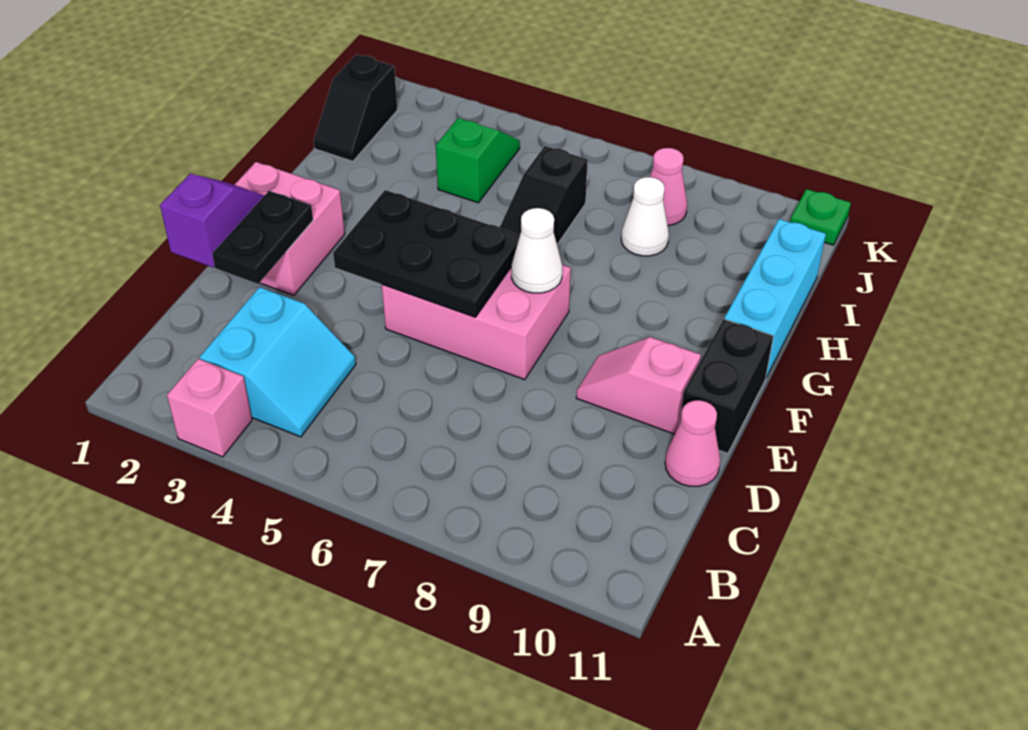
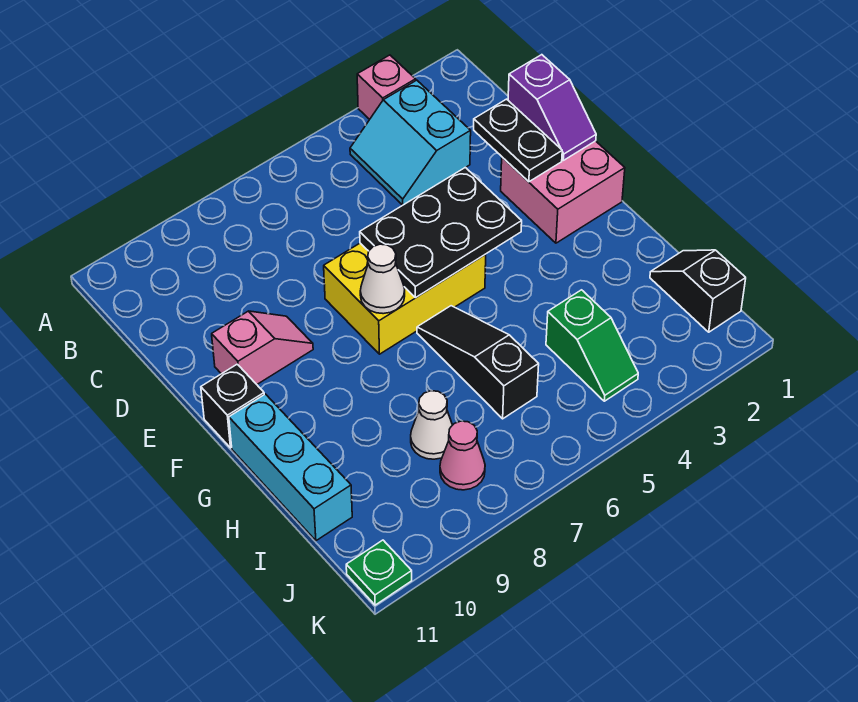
pink cone D11 level 1 -> none
pink brick E5:F7 level 1 -> yellow brick E5:F7 level 1
black brick E11:F11 level 1 -> black brick F11 level 1

